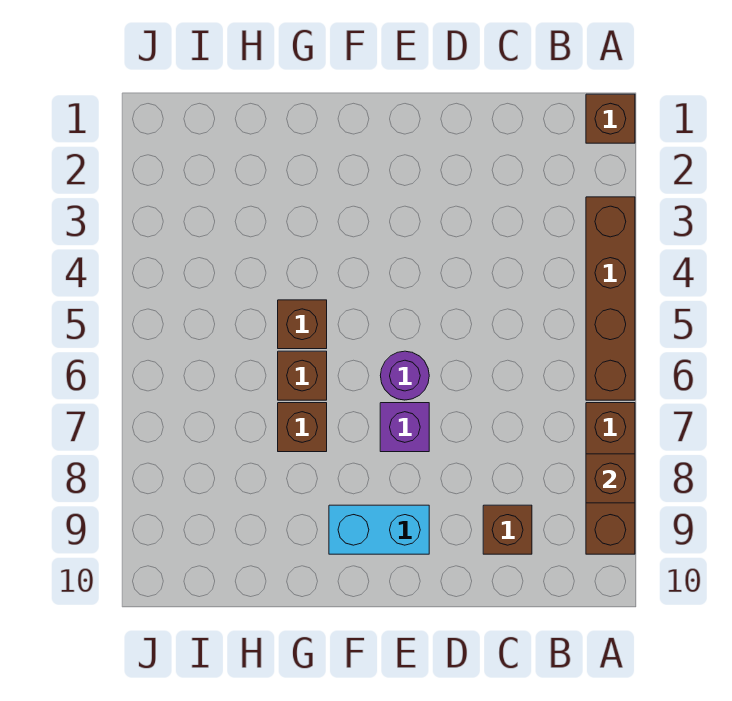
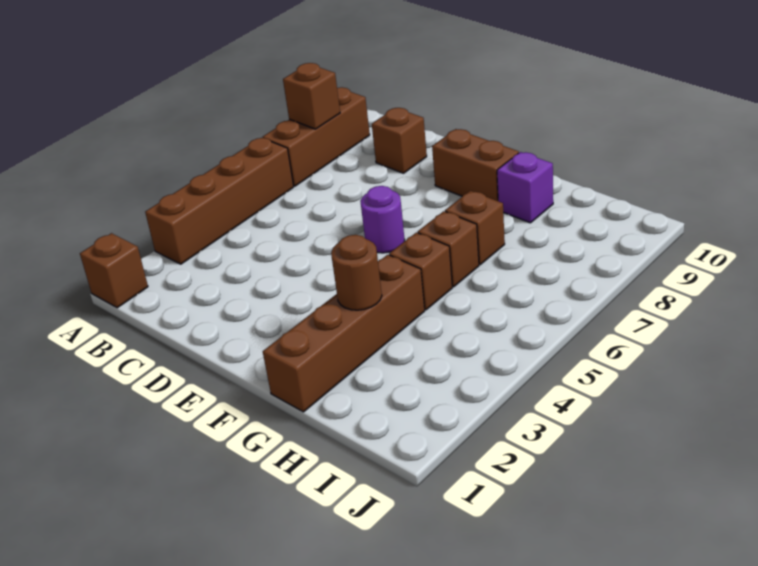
purple brick E7 level 1 -> purple brick G9 level 1
cyan brick E9:F9 level 1 -> brown brick E9:F9 level 1
none -> brown brick G1:G4 level 1
none -> brown round brick G3 level 2

